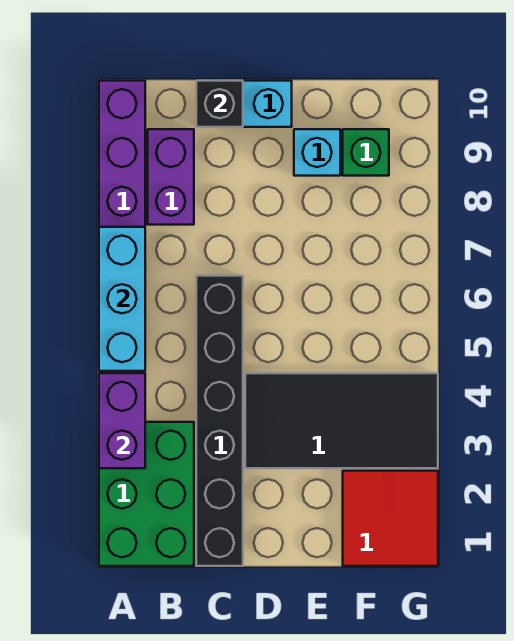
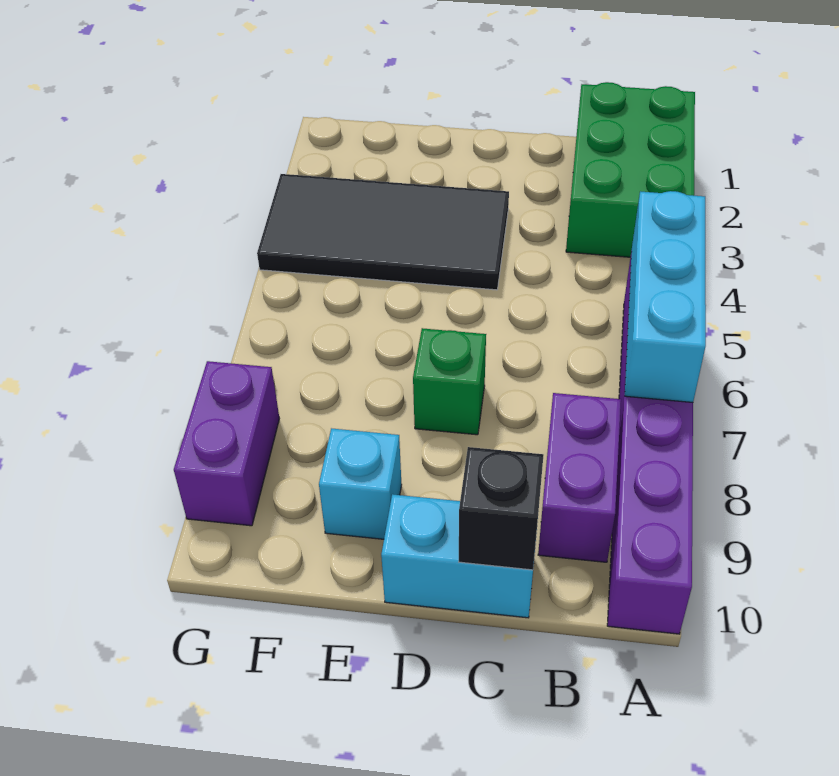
purple brick A3:A4 level 2 -> purple brick G8:G9 level 1
black brick C1:C6 level 1 -> none
red tile F1:G2 level 1 -> none
green brick F9 level 1 -> green brick D7 level 1

